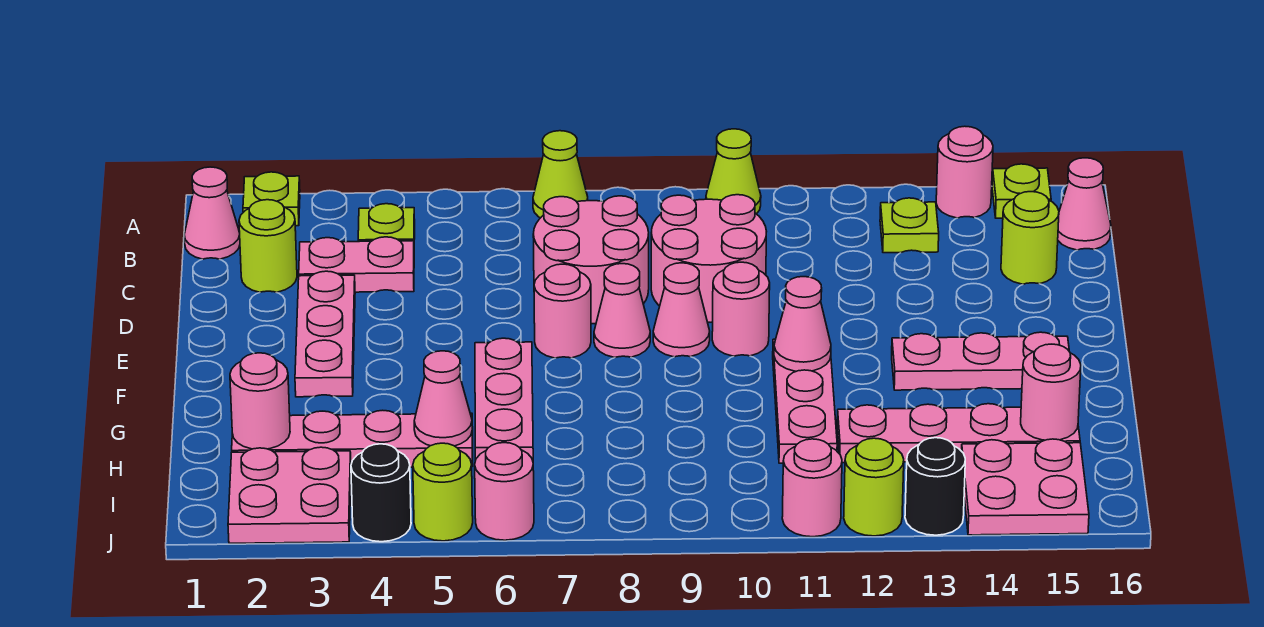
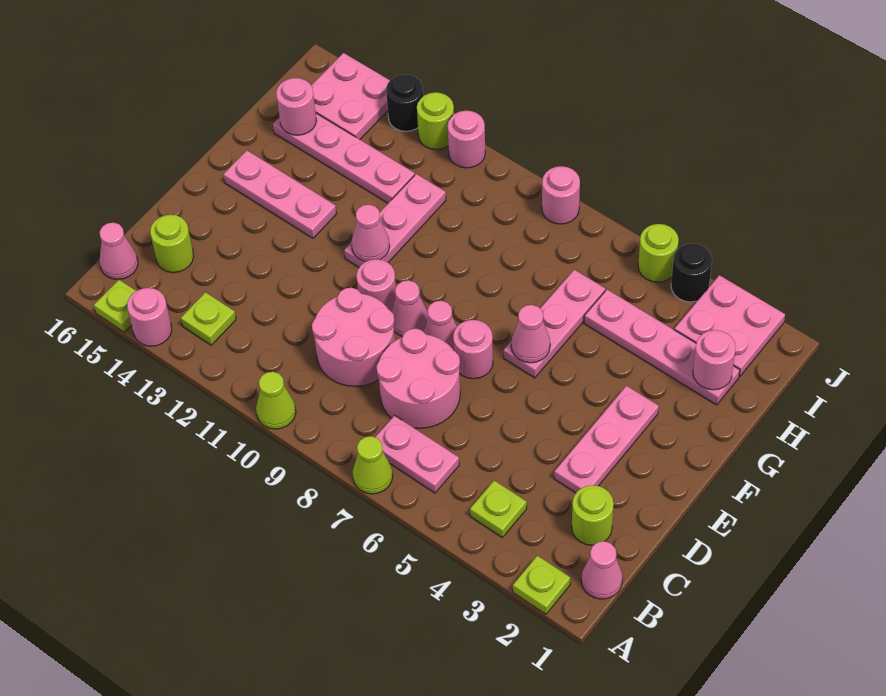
pink plate C3:C4 level 1 -> pink plate B6:B7 level 1
pink cone H5 level 2 -> pink cone F6 level 2
pink round brick J6 level 1 -> pink round brick J8 level 1

